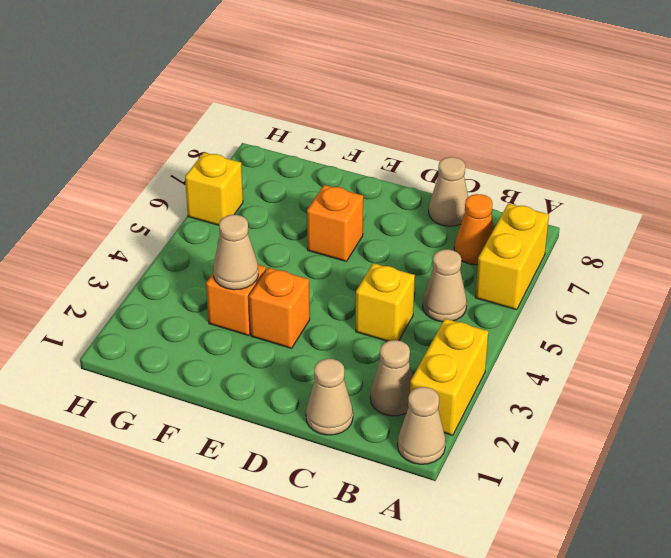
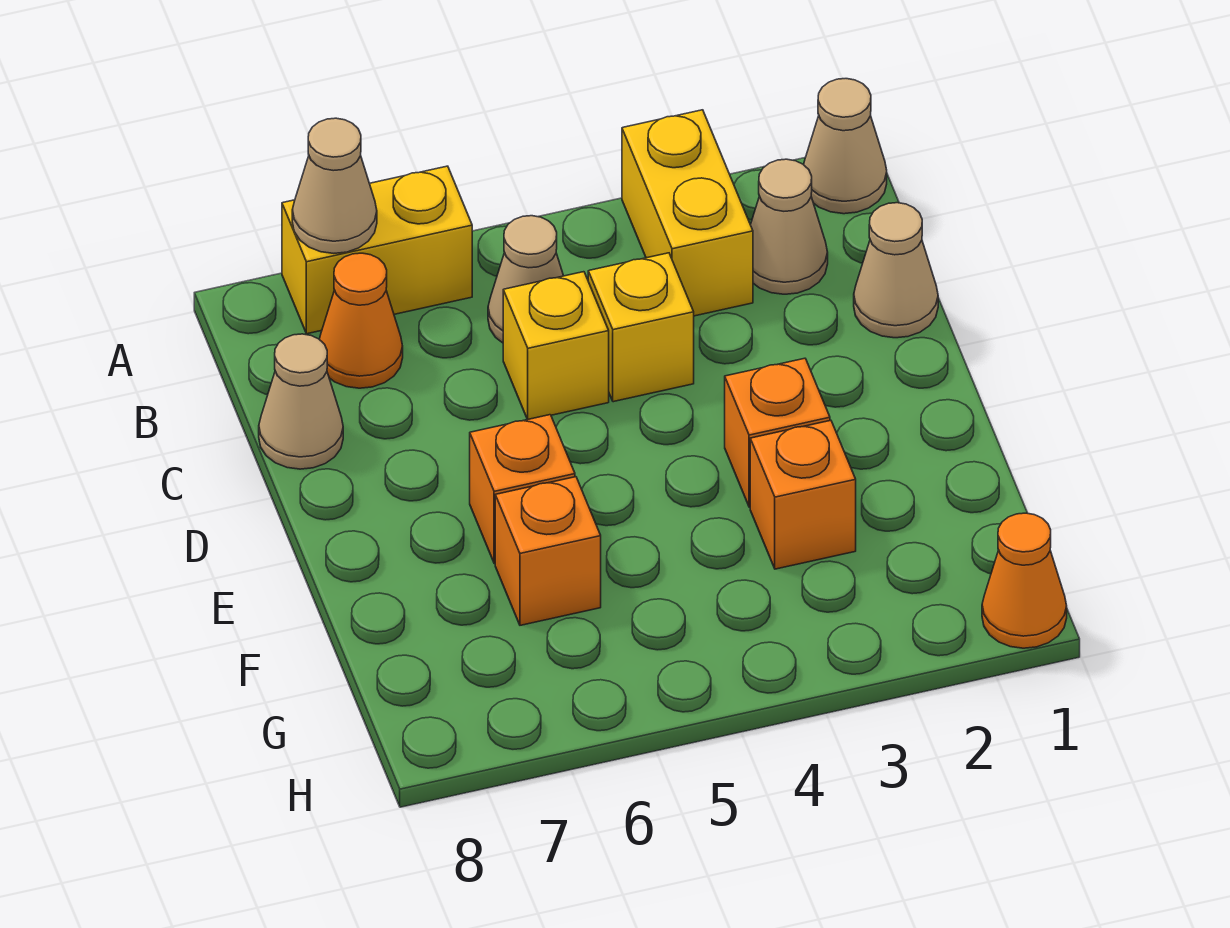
yellow brick A2:A3 level 1 -> yellow brick A3:B3 level 1
tan cone F3 level 2 -> tan cone A7 level 2
none -> orange brick F6 level 1
none -> orange cone H1 level 1
yellow brick H6 level 1 -> yellow brick C5 level 1

